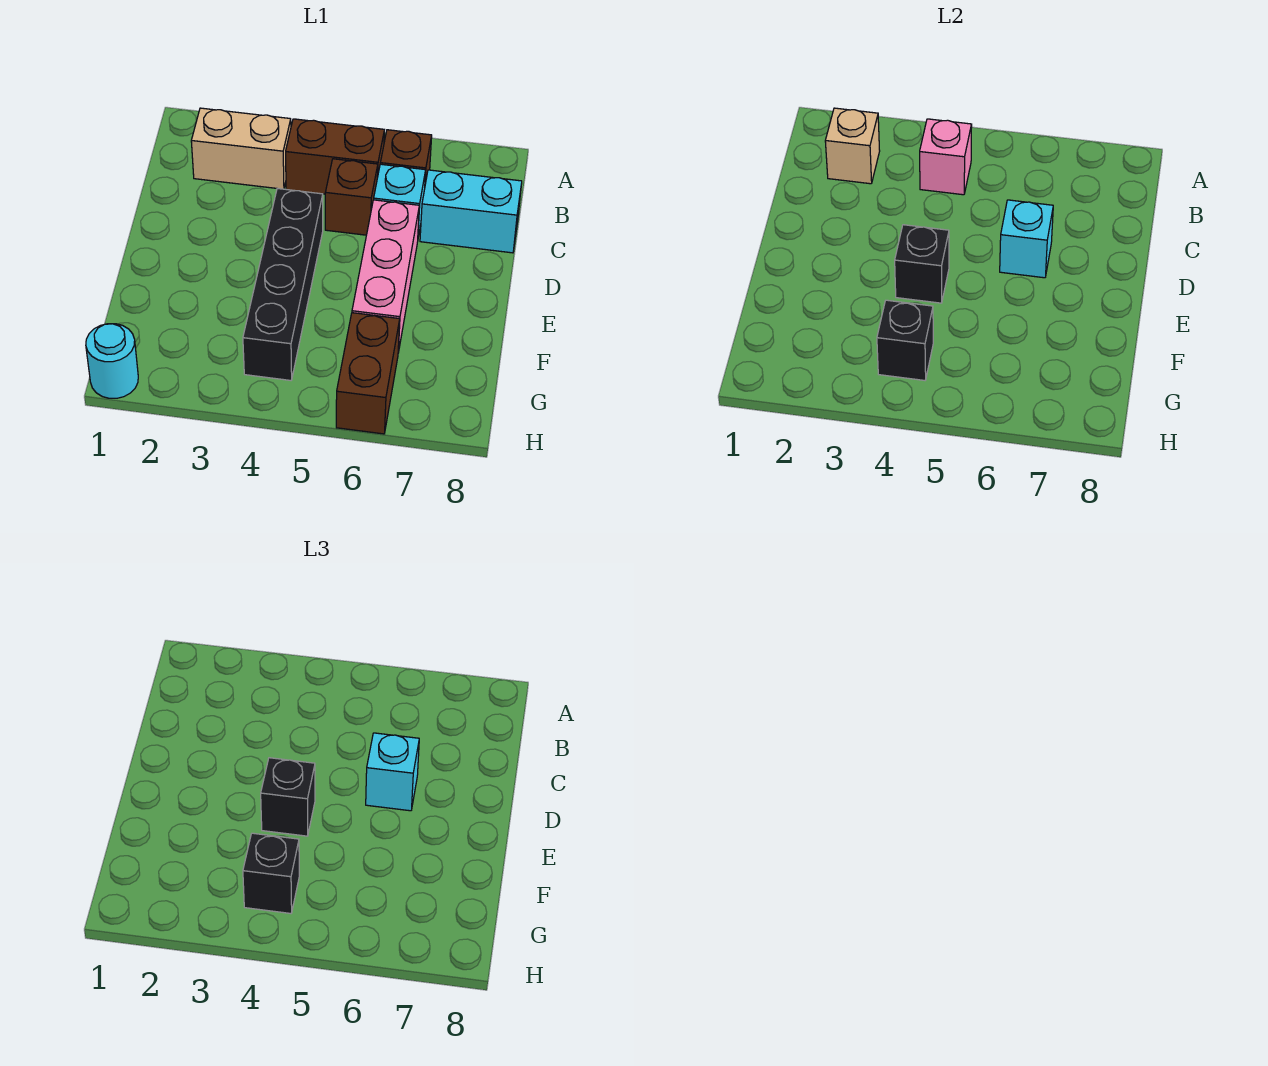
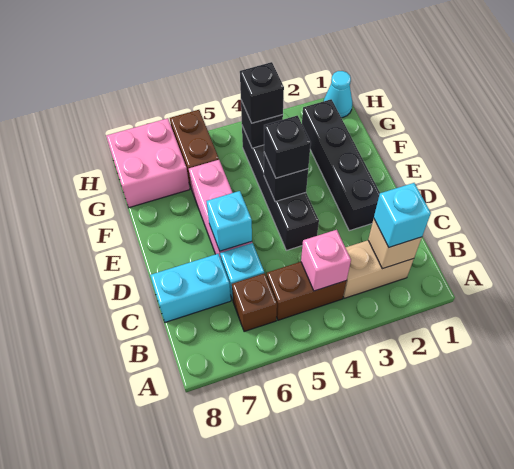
brown brick C5 level 1 -> none
none -> black brick D2:G2 level 1
cyan brick D6 level 3 -> cyan brick B2 level 3
none -> pink brick G7:H8 level 1
cyan round brick H1 level 1 -> cyan cone H1 level 1

